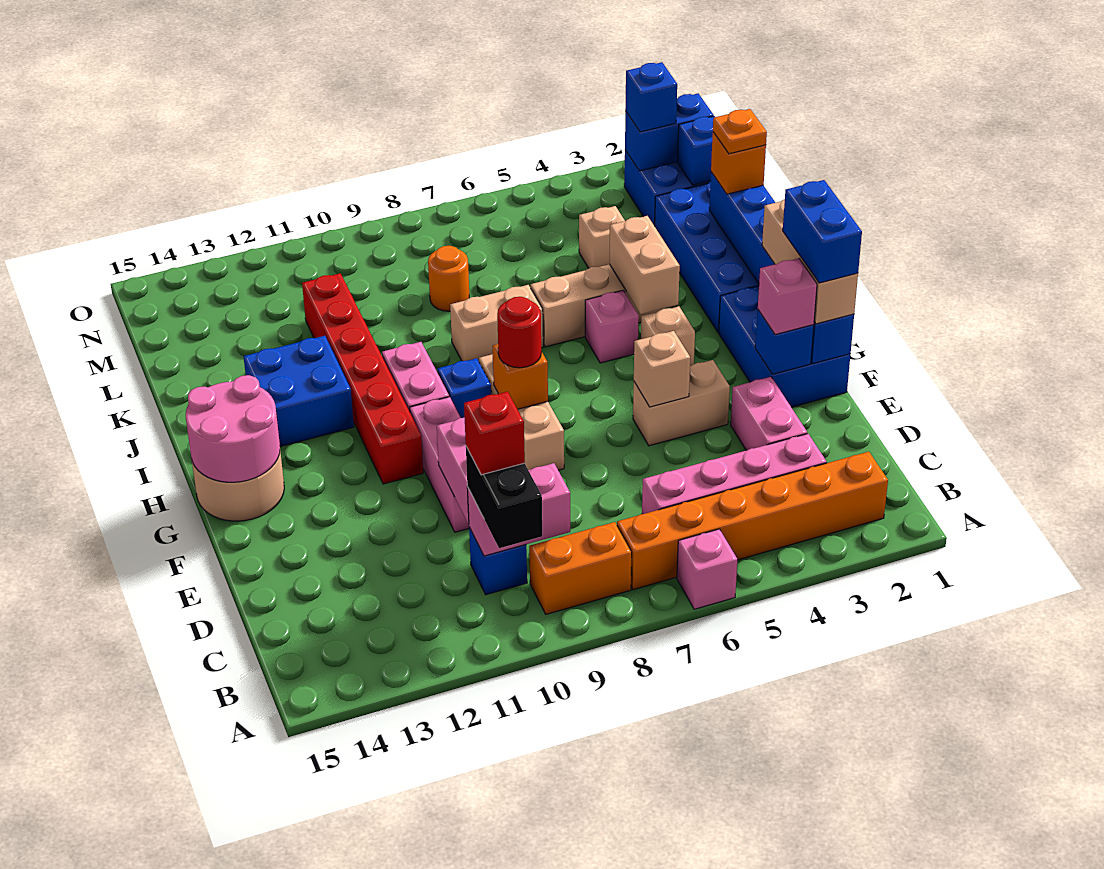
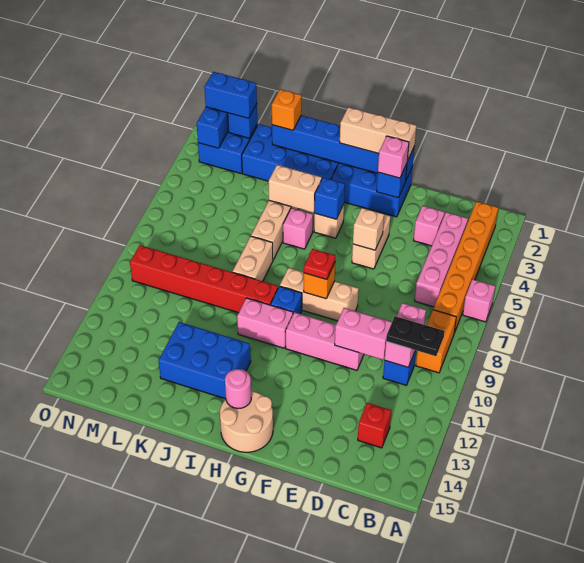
black brick B10:C10 level 3 -> black plate B10:C10 level 3
red brick C10 level 4 -> red brick C13 level 1
pink brick D3:E3 level 1 -> pink brick D3 level 1
blue brick F1:G1 level 4 -> blue brick M1:N1 level 3
red round brick G8 level 3 -> red plate G8 level 3
red brick G11:L11 level 1 -> red brick I9:N9 level 1
pink round brick G14:H15 level 2 -> pink round brick H14 level 2
blue brick I12:J13 level 1 -> blue brick I12:K13 level 1
orange plate K1 level 4 -> none
tan brick L4 level 1 -> none
orange round brick L8 level 1 -> none
blue brick N2 level 3 -> blue brick H4 level 2

